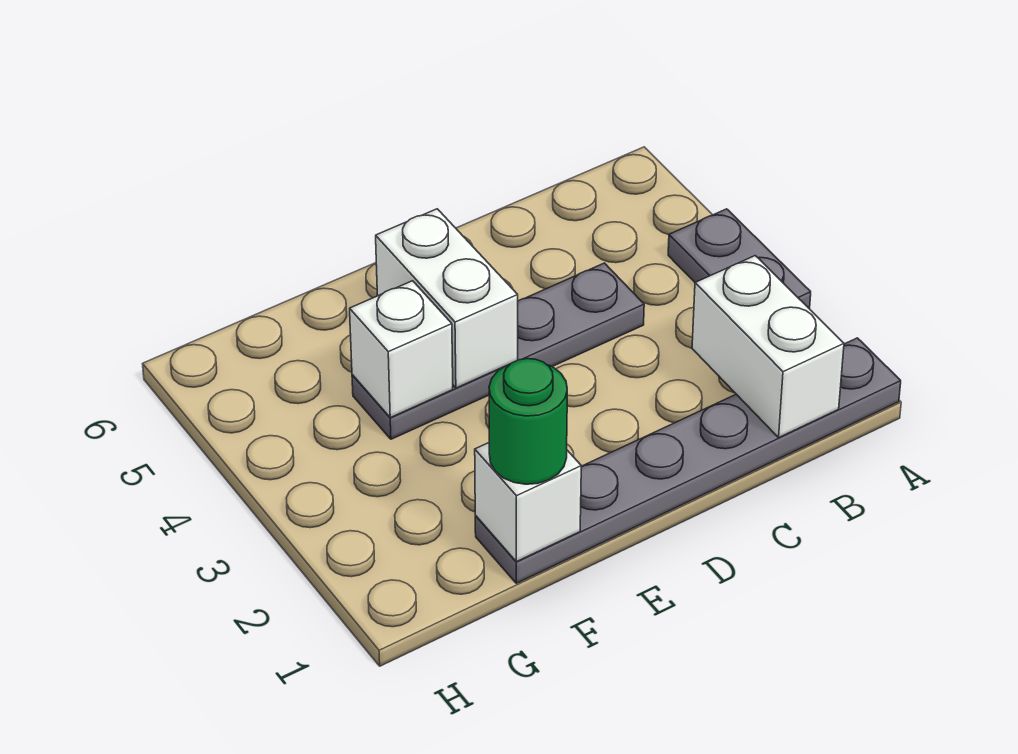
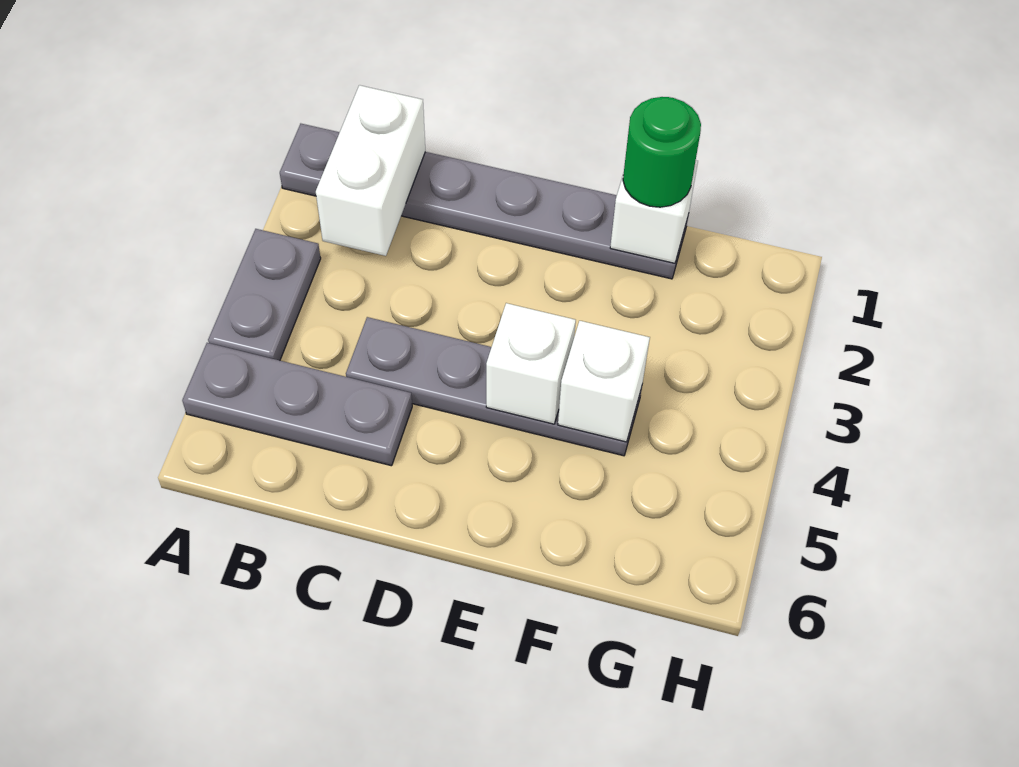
none -> grey plate A5:C5 level 1
white brick E4:E5 level 2 -> white brick E4 level 2

